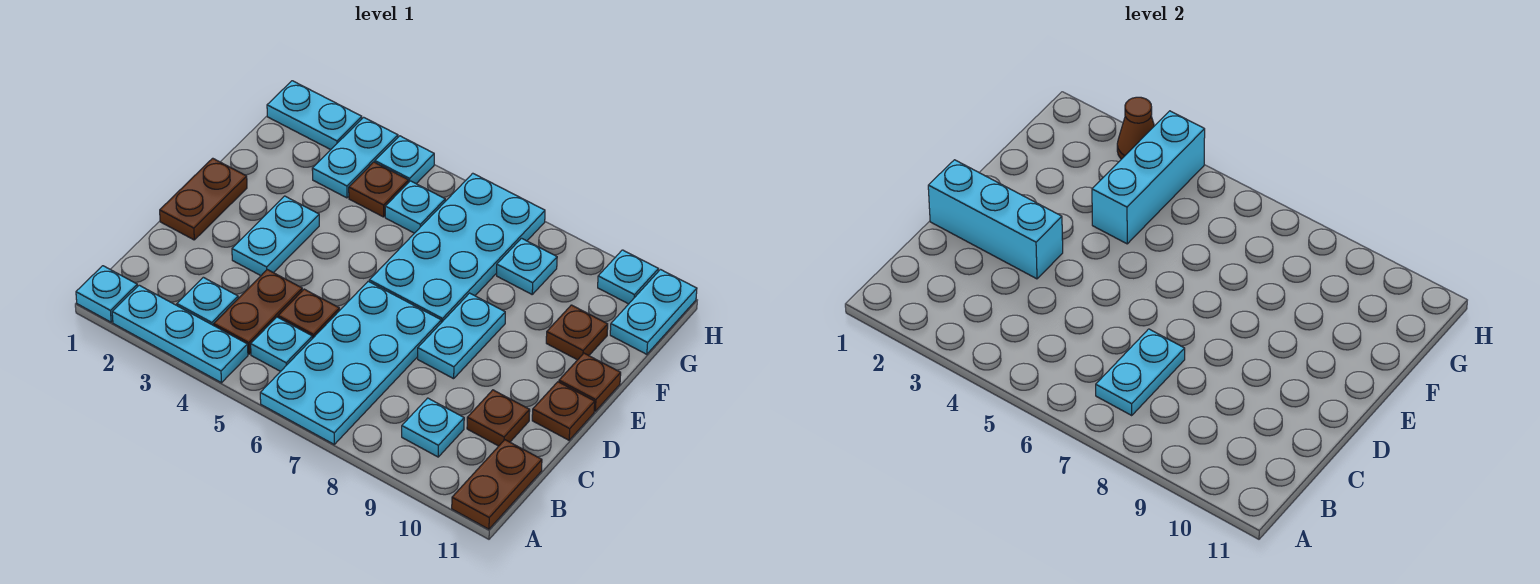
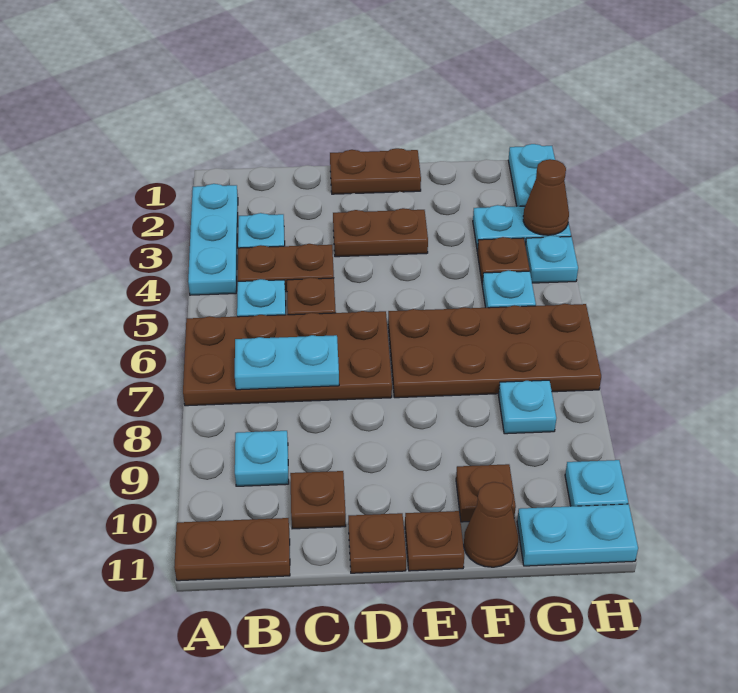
cyan plate A1 level 1 -> none
cyan plate A6:D7 level 1 -> brown plate A6:D7 level 1
cyan brick D1:D3 level 2 -> none
cyan plate D3:E3 level 1 -> brown plate D3:E3 level 1
cyan plate D8:E8 level 1 -> none
cyan plate E6:H7 level 1 -> brown plate E6:H7 level 1
cyan brick F4:H4 level 2 -> none
none -> brown cone F11 level 1

